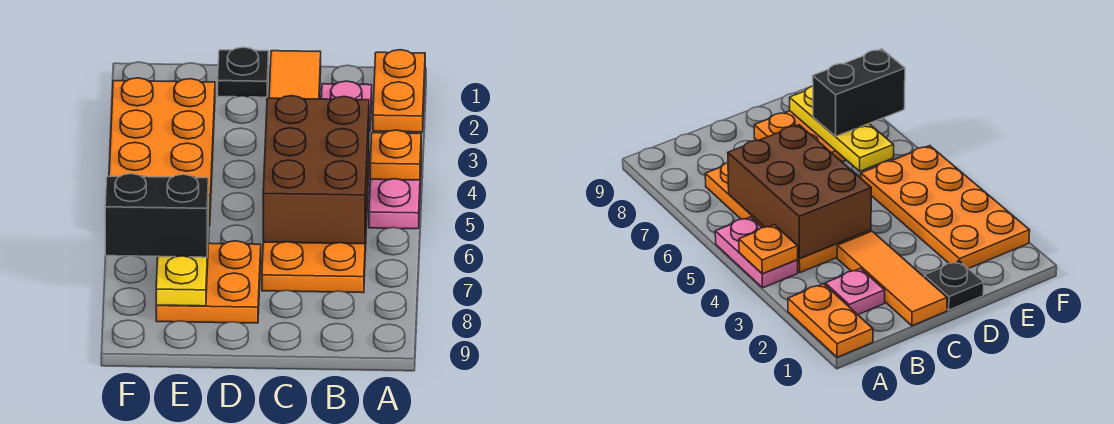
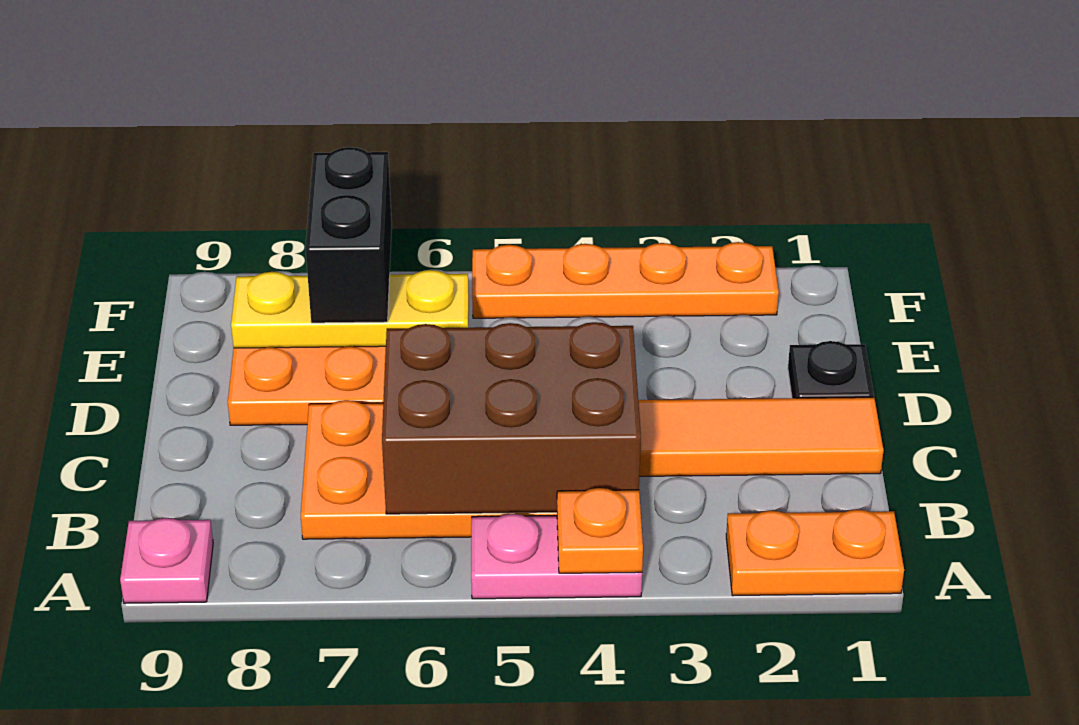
pink plate B2 level 1 -> pink plate A9 level 1
orange plate E2:F5 level 1 -> orange plate F2:F5 level 1

